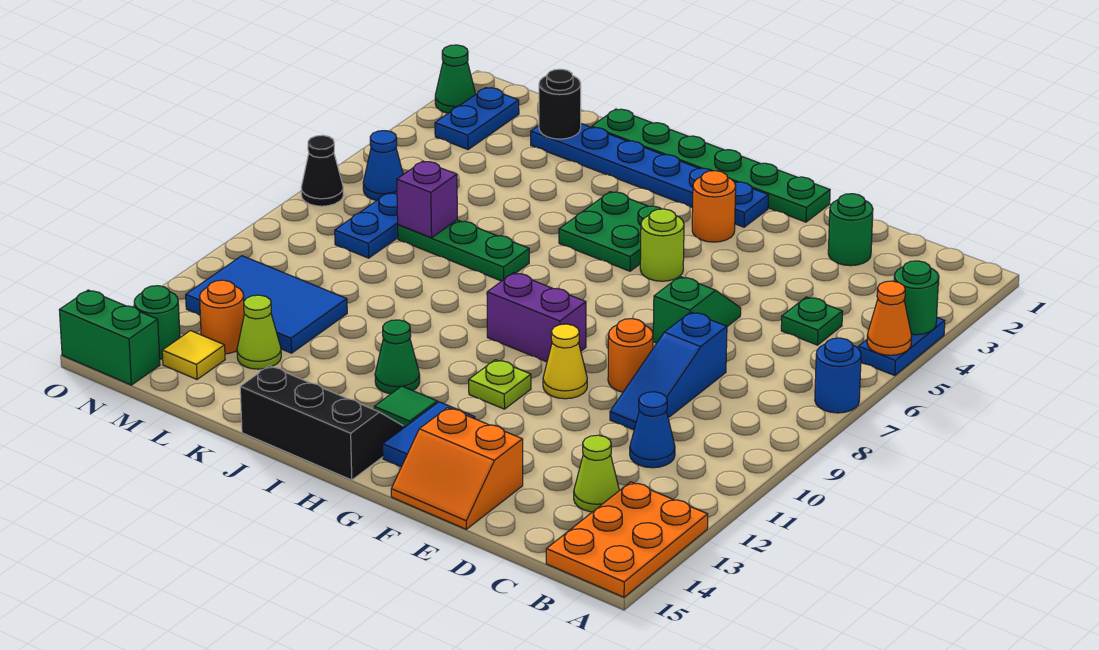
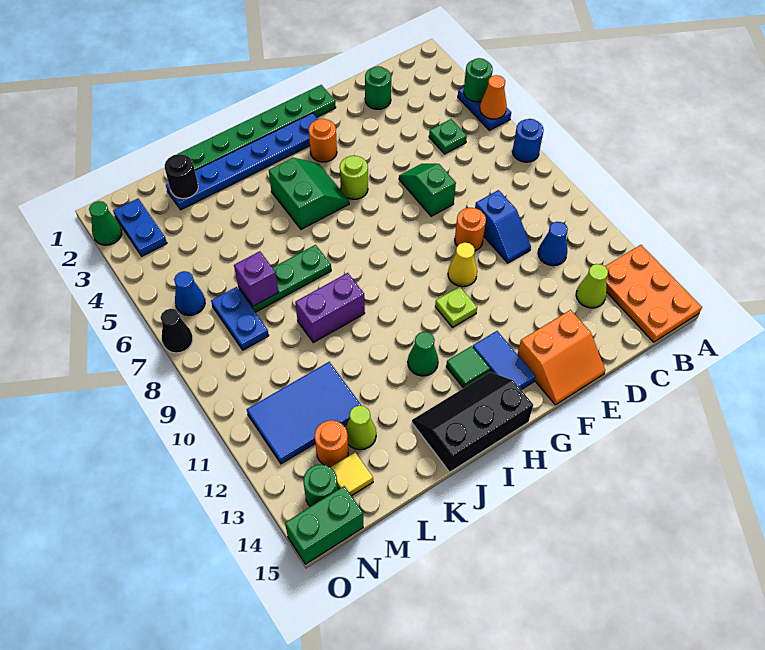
blue slope D8:D10 level 1 top 8 -> blue slope D9:D10 level 1 top 9
purple brick G9:H9 level 1 -> purple brick J9:K9 level 1
green plate H4:I5 level 1 -> green slope H4:I5 level 1 top I

